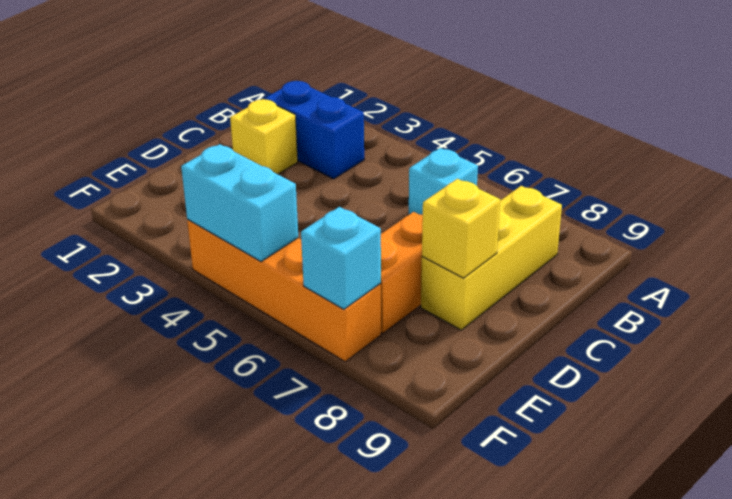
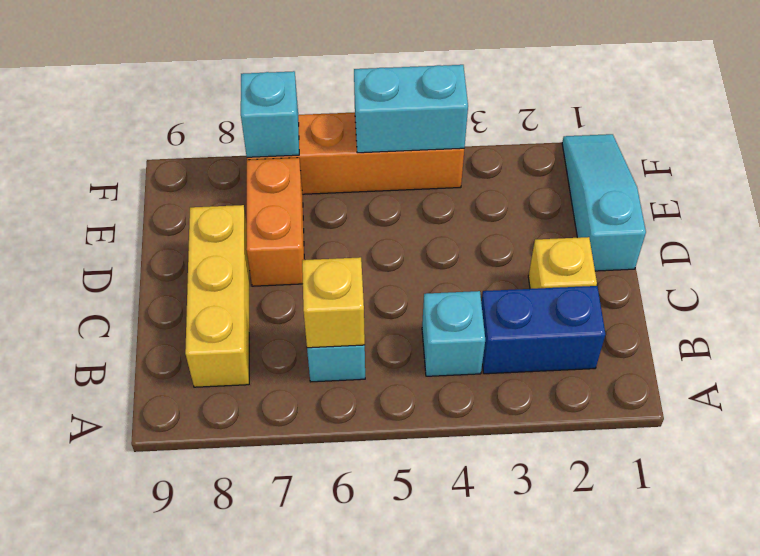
none -> cyan brick B4 level 1
none -> cyan slope D1:F1 level 1 top D
yellow brick D8 level 2 -> yellow brick B6 level 2

